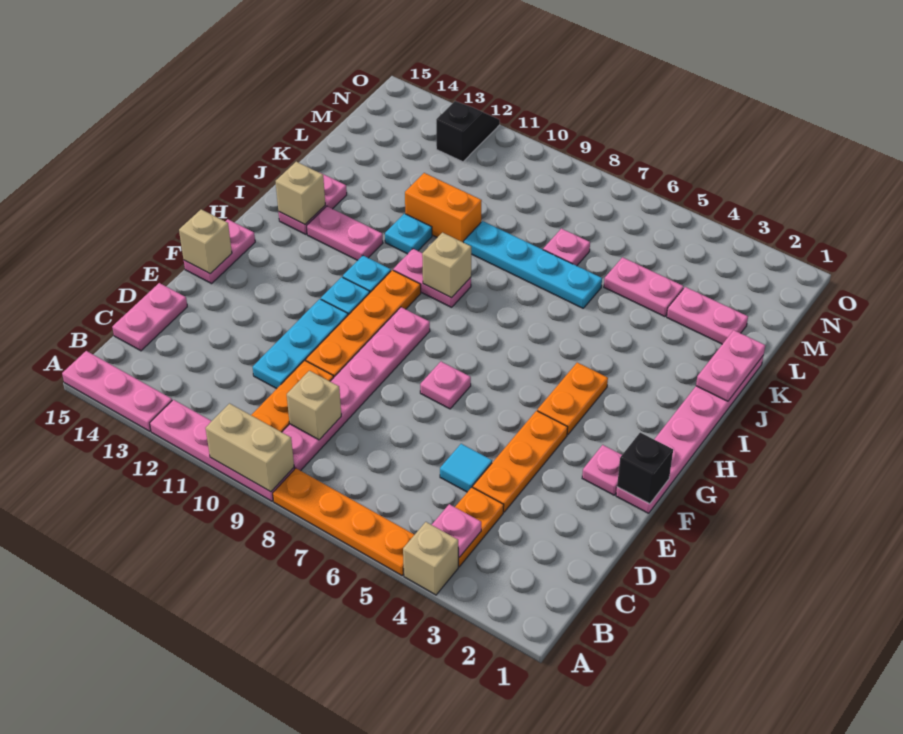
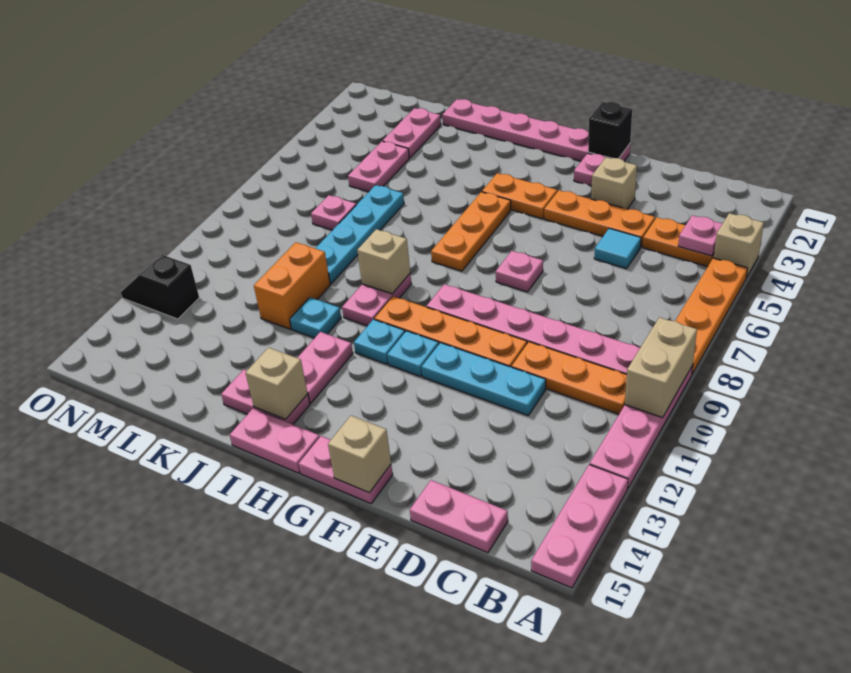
tan brick C9 level 2 -> tan brick E3 level 1
none -> orange plate H5:H7 level 1
pink plate J1:K1 level 2 -> pink plate H15:I15 level 1

